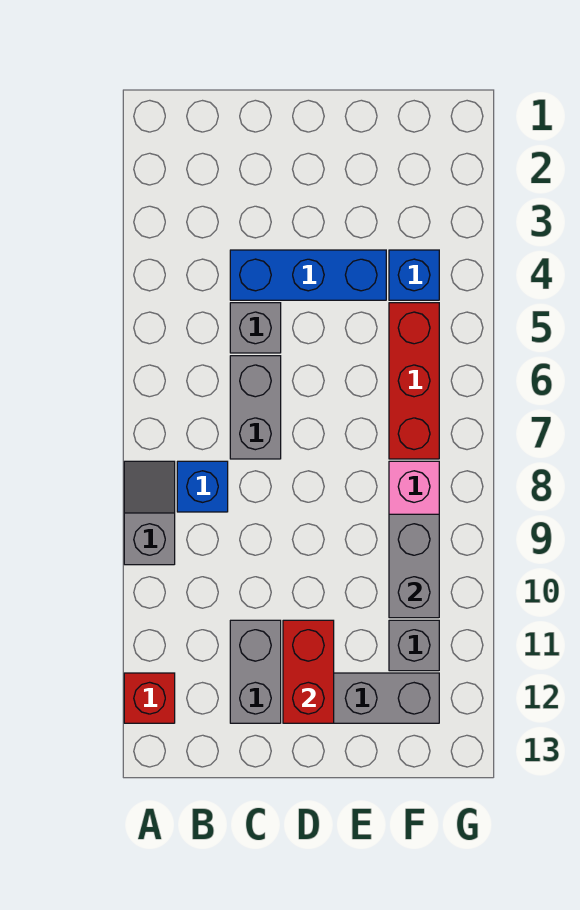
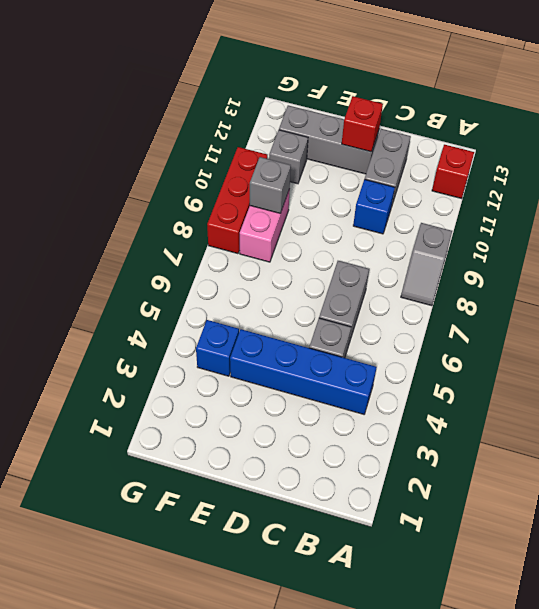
blue brick B8 level 1 -> blue brick C10 level 1
blue brick C4:E4 level 1 -> blue brick B4:E4 level 1
red brick D11:D12 level 2 -> red brick D12 level 2
red brick F5:F7 level 1 -> red brick G8:G10 level 1
grey brick F9:F10 level 2 -> grey brick F9 level 2

